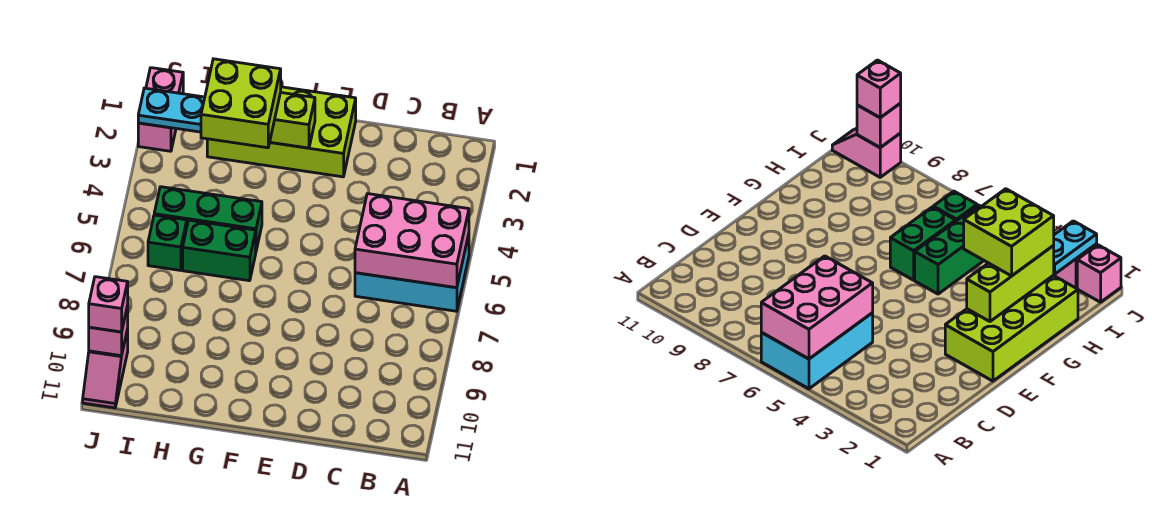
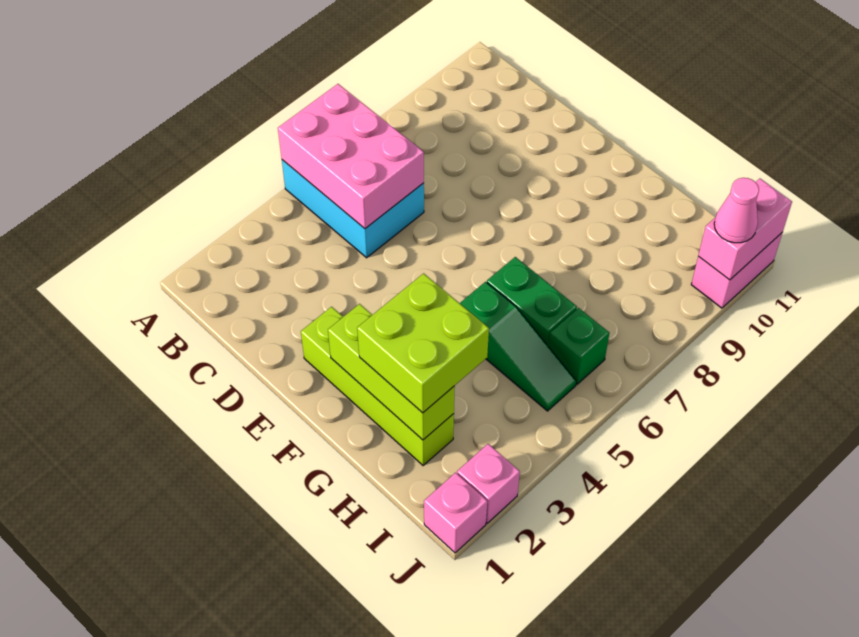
lime brick E1:H2 level 1 -> lime brick E2:H2 level 1
green brick G5:I5 level 1 -> green slope G5:I5 level 1 top G
cyan plate I2:J2 level 2 -> none
pink slope J10:J11 level 1 top 10 -> pink brick J10:J11 level 1
pink brick J10 level 2 -> pink brick J10:J11 level 2
pink brick J10 level 3 -> pink cone J10 level 3

